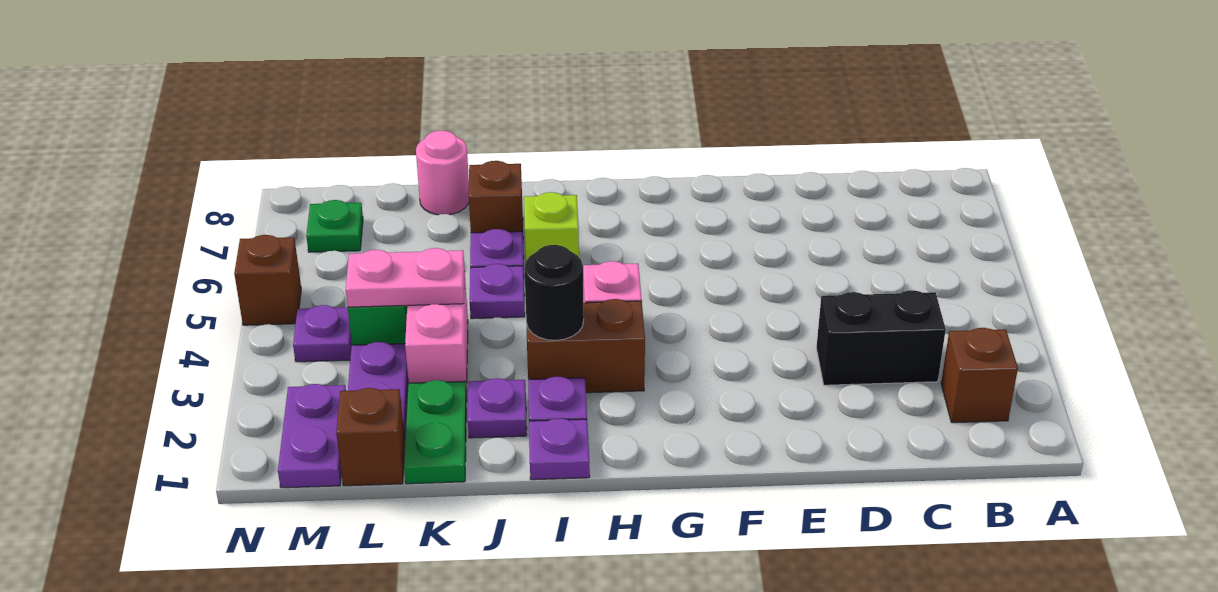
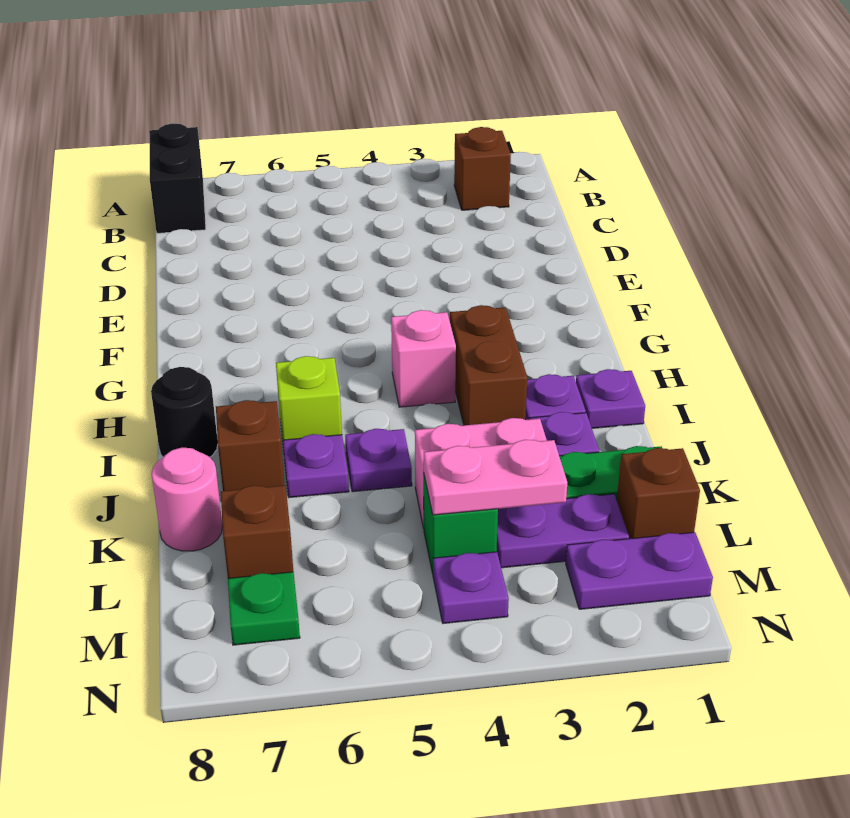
black brick C3:D3 level 1 -> black brick A8:B8 level 1
black round brick I3 level 2 -> black round brick I8 level 1
pink plate K4:L4 level 2 -> pink plate L3:L4 level 2
brown brick N5 level 1 -> brown brick L7 level 1

